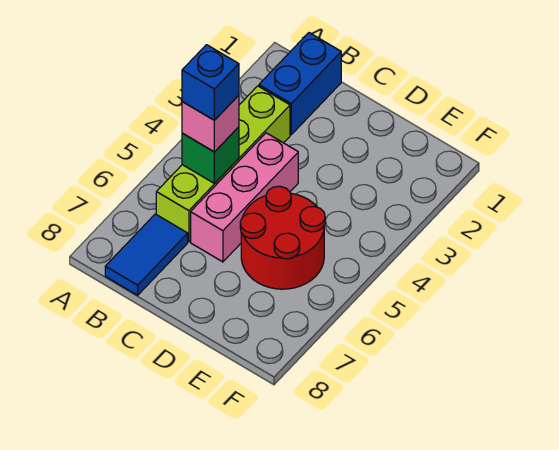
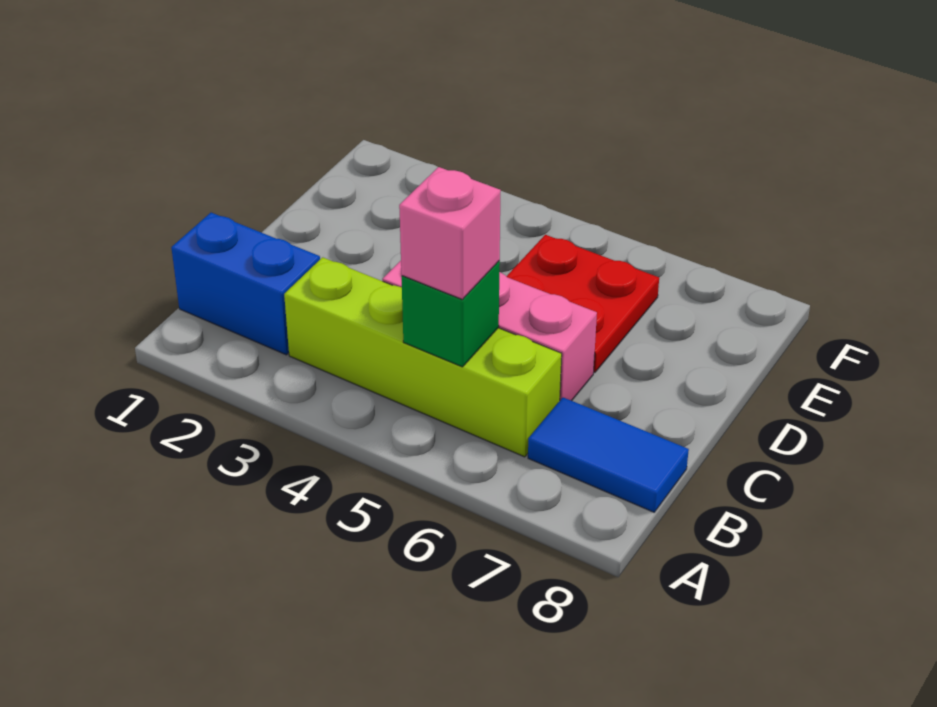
blue brick B5 level 4 -> none
red round brick D5:E6 level 1 -> red plate D5:E6 level 1

